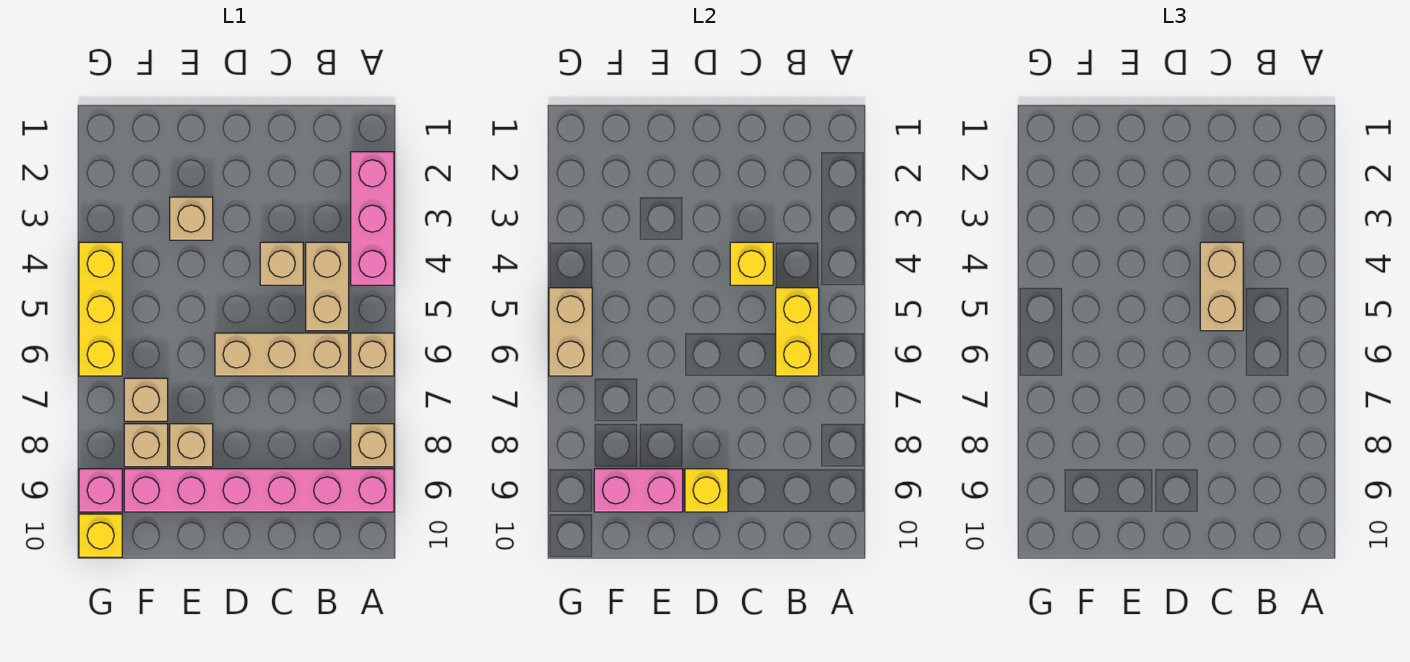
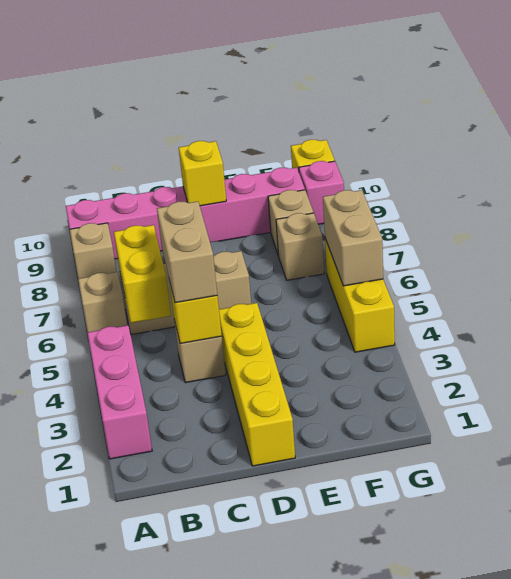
tan brick B4:B5 level 1 -> none
none -> yellow brick D1:D4 level 1
tan brick E3 level 1 -> none
tan brick E8 level 1 -> none
pink brick E9:F9 level 2 -> none

